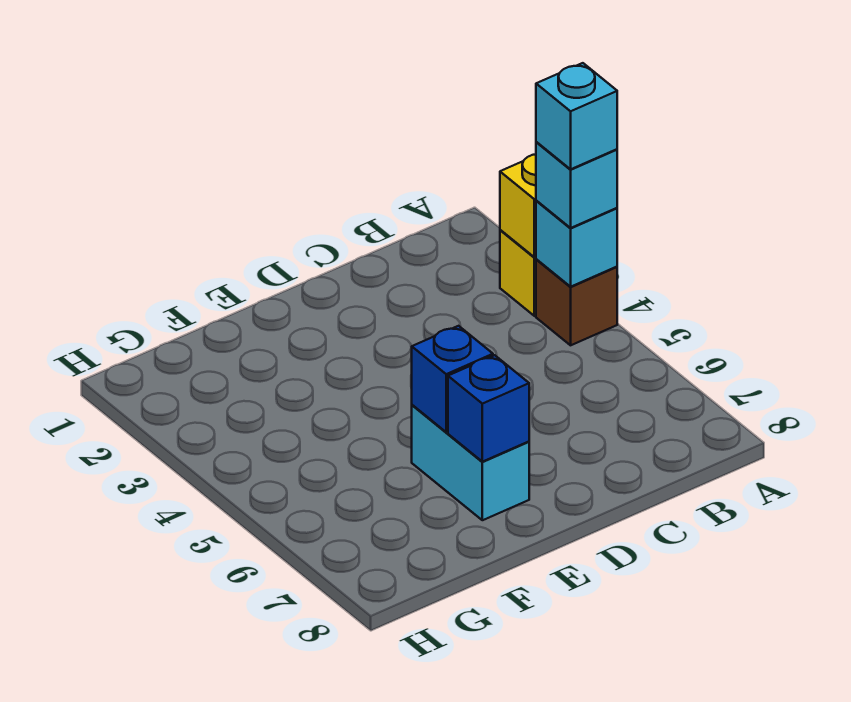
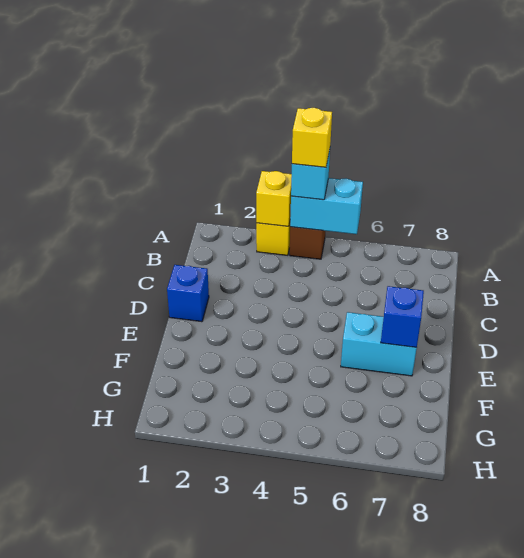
cyan brick A4 level 2 -> cyan brick A4:A5 level 2
cyan brick A4 level 4 -> yellow brick A4 level 4
blue brick E6 level 2 -> blue brick D1 level 1

